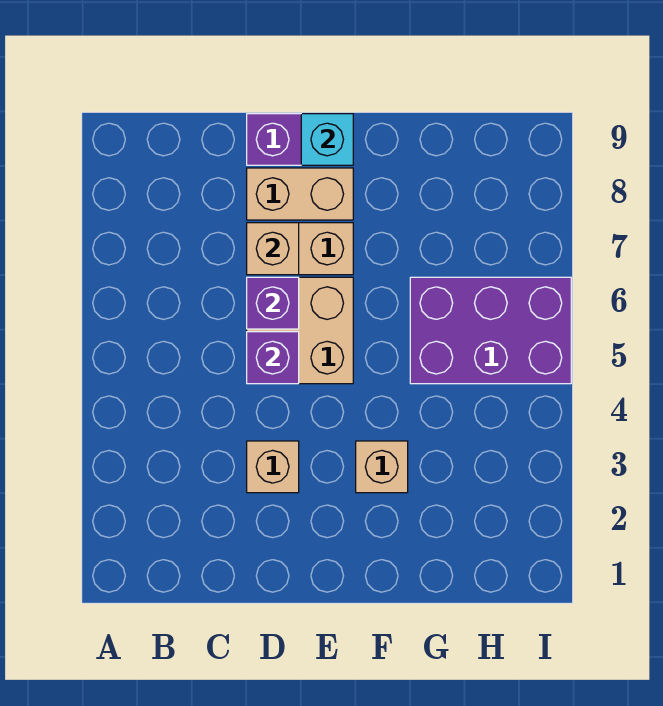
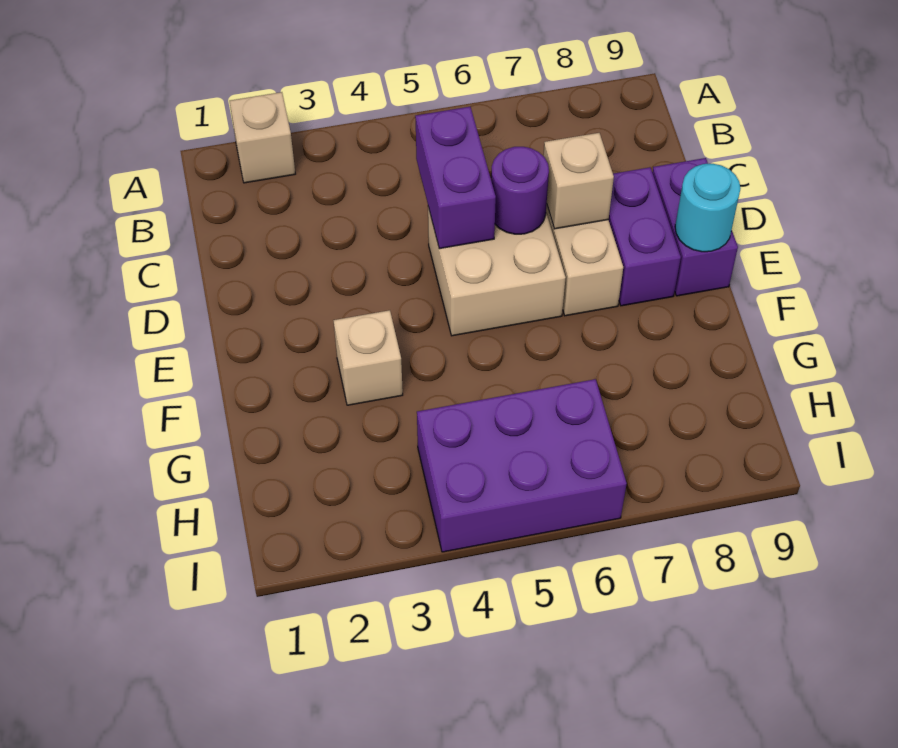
tan brick D3 level 1 -> tan brick A2 level 1
purple brick D5 level 2 -> purple brick C5:D5 level 2
purple brick D6 level 2 -> purple round brick D6 level 2
tan brick D8:E8 level 1 -> purple brick D8:E8 level 1
cyan brick E9 level 2 -> cyan round brick E9 level 2
purple brick G5:I6 level 1 -> purple brick H4:I6 level 1

